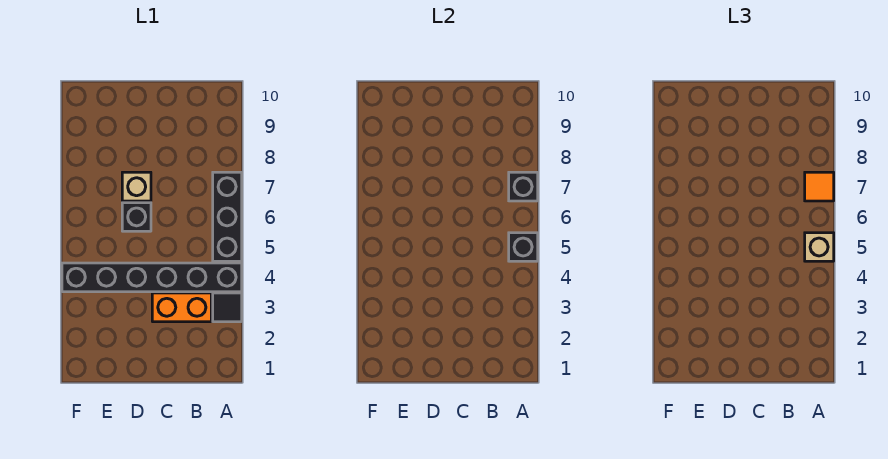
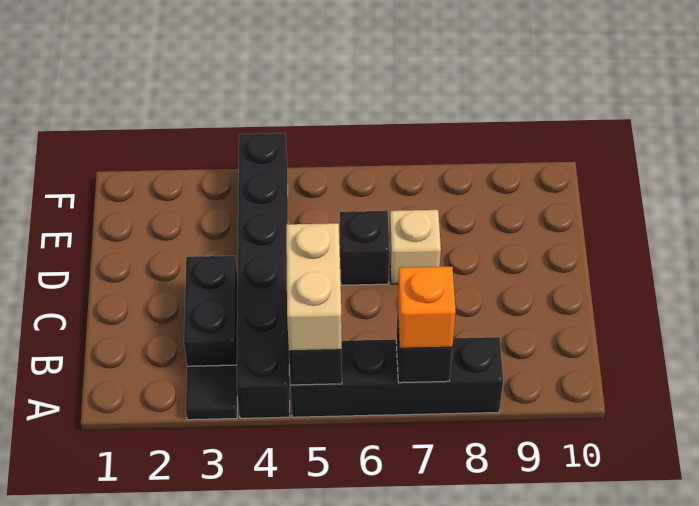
black brick A5:A7 level 1 -> black brick A5:A8 level 1
tan brick A5 level 3 -> tan brick A5:B5 level 3
orange tile A7 level 3 -> orange brick A7 level 3
orange brick B3:C3 level 1 -> black brick B3:C3 level 1

